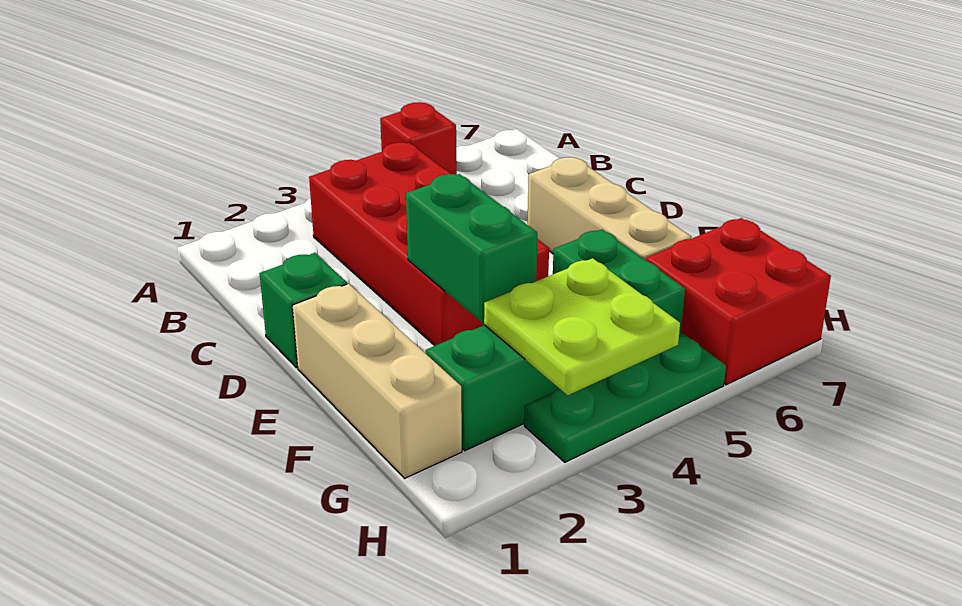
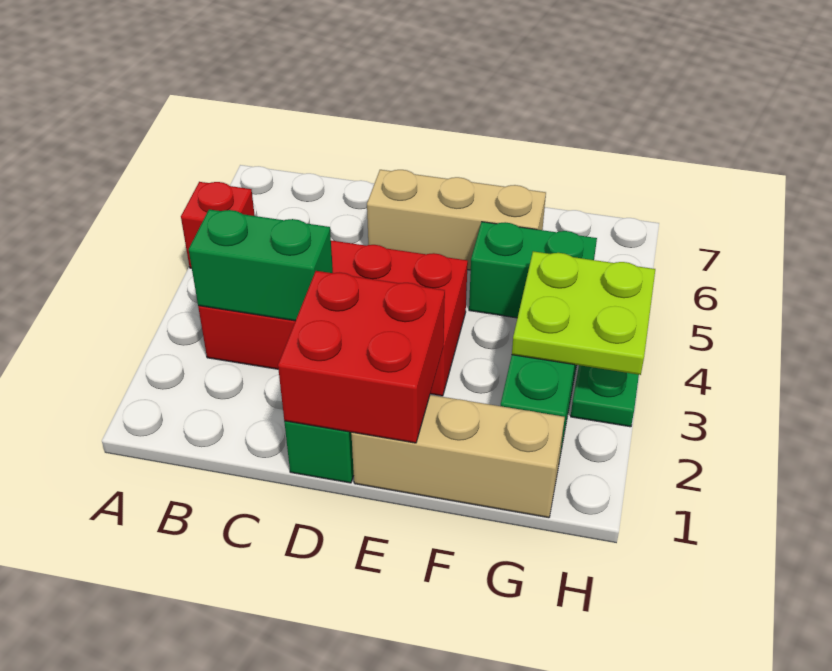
green brick E3:F3 level 2 -> green brick B3:C3 level 2
red brick G6:H7 level 1 -> red brick D1:E2 level 2

